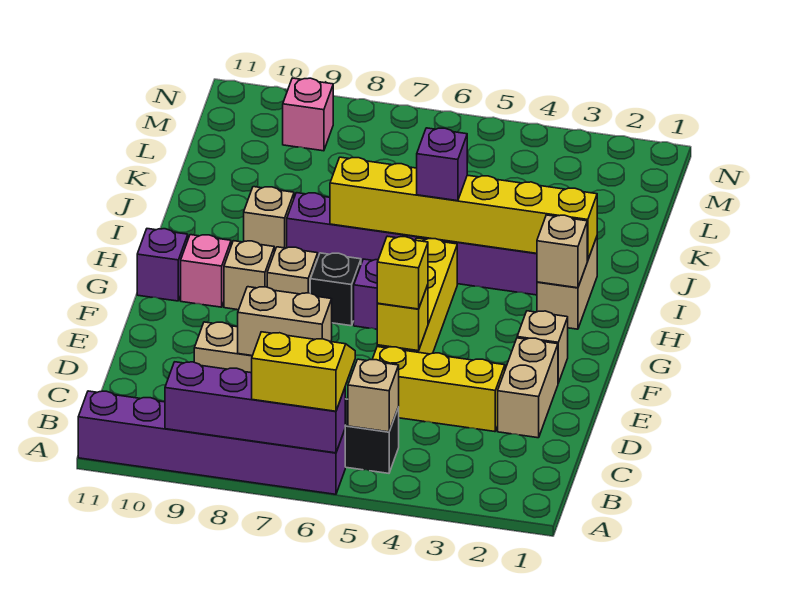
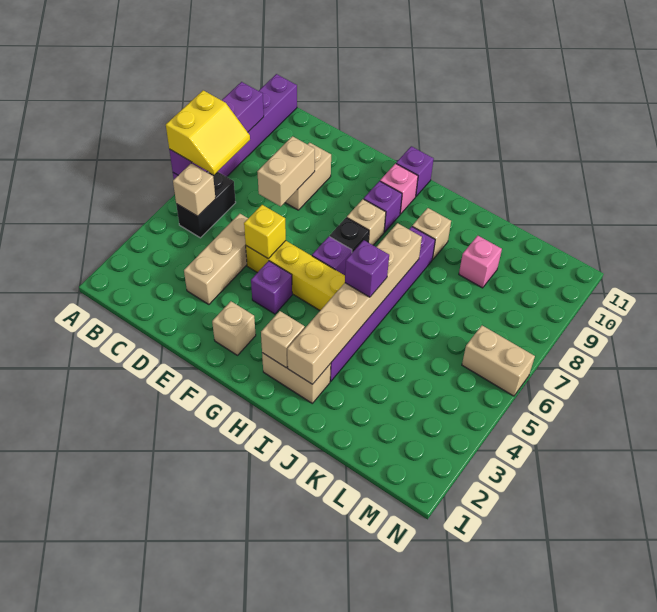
tan brick D2:E2 level 1 -> tan brick M6:N6 level 1
yellow brick D3:D5 level 1 -> tan brick D3:D5 level 1
yellow brick E5 level 3 -> none
none -> purple brick F4 level 1
tan brick G9 level 1 -> purple brick G9 level 1
yellow brick I2:I7 level 2 -> tan brick I2:I7 level 2
pink brick M9 level 1 -> pink brick K9 level 1

